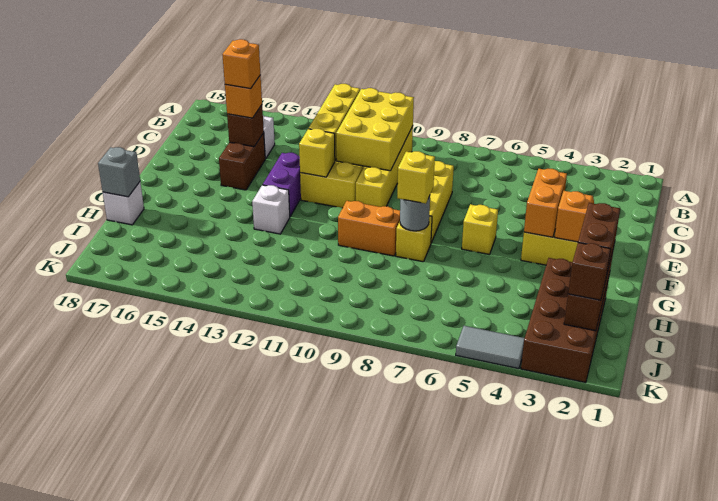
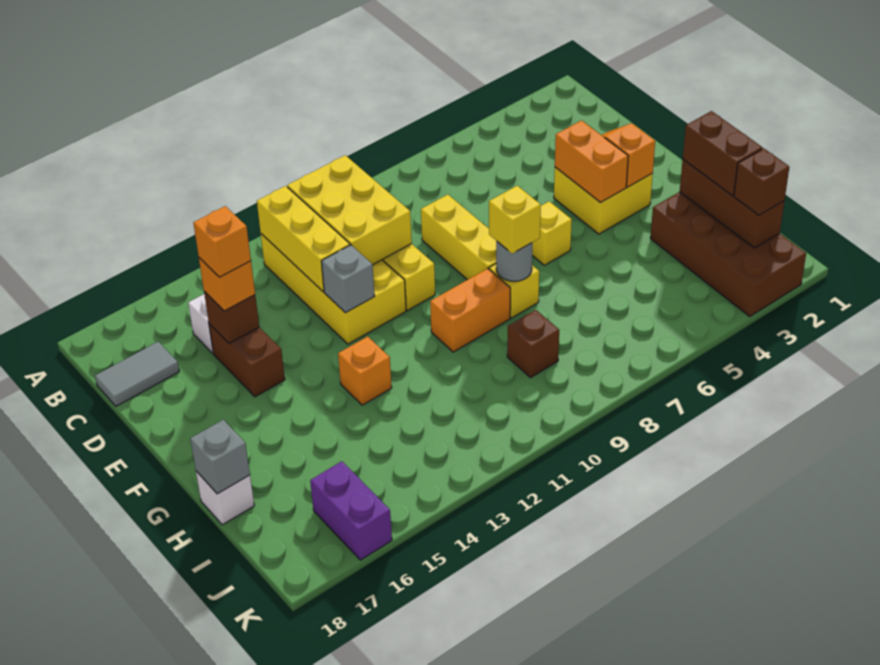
yellow brick E12 level 2 -> grey brick E12 level 2
purple brick E13:F13 level 1 -> purple brick J16:K16 level 1
white brick G13 level 1 -> orange brick G13 level 1
none -> brown brick I9 level 1
grey tile K4:K5 level 1 -> grey tile C17:C18 level 1

